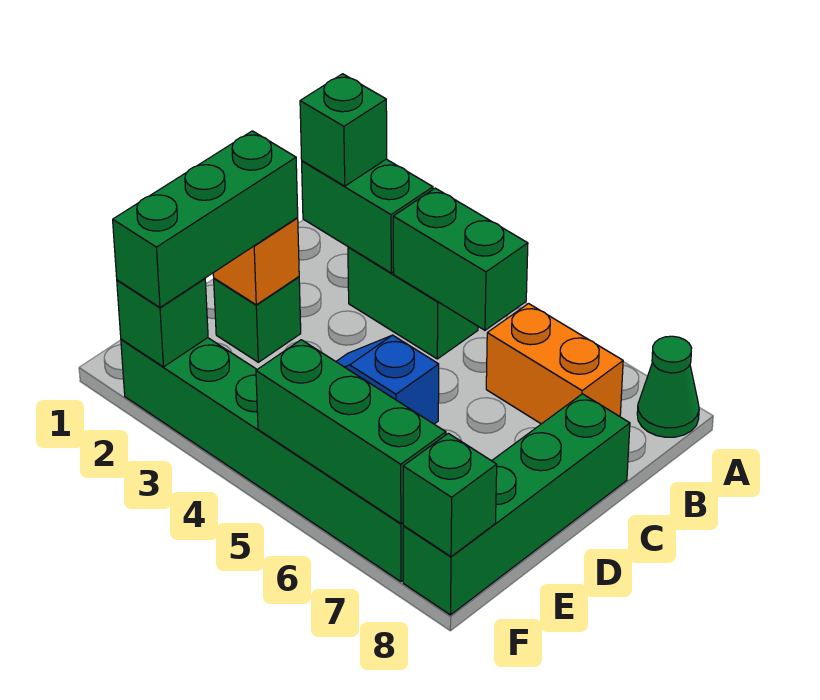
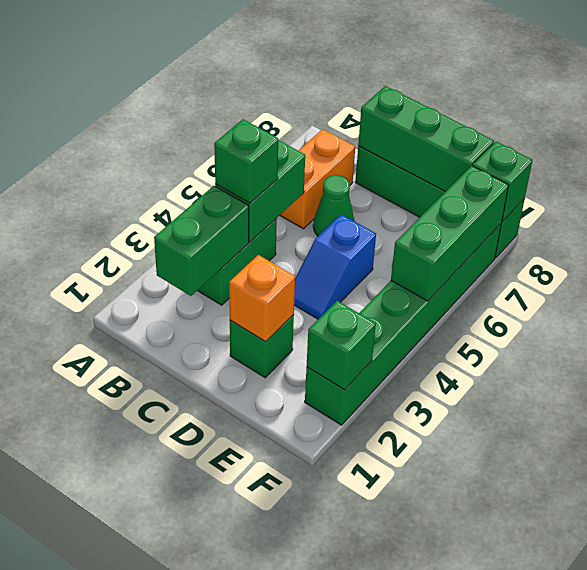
green cone A8 level 1 -> green cone C6 level 1
green brick B2 level 3 -> green brick B4 level 3
green brick D2:F2 level 3 -> green brick C8:E8 level 2

